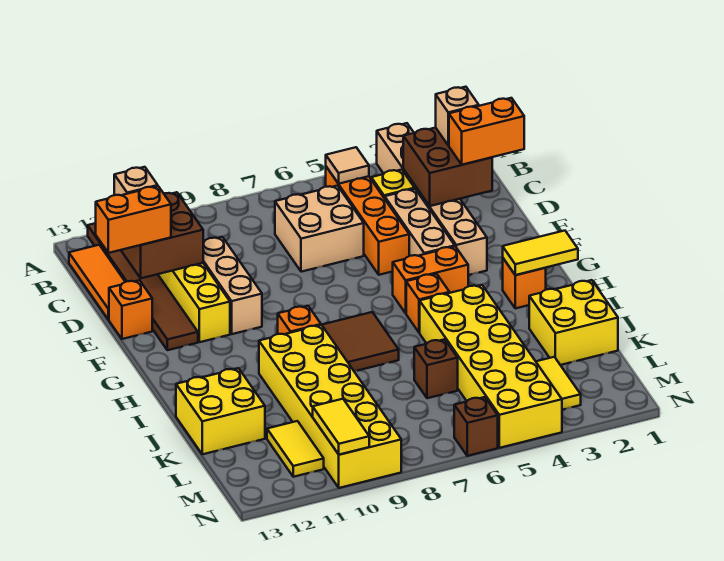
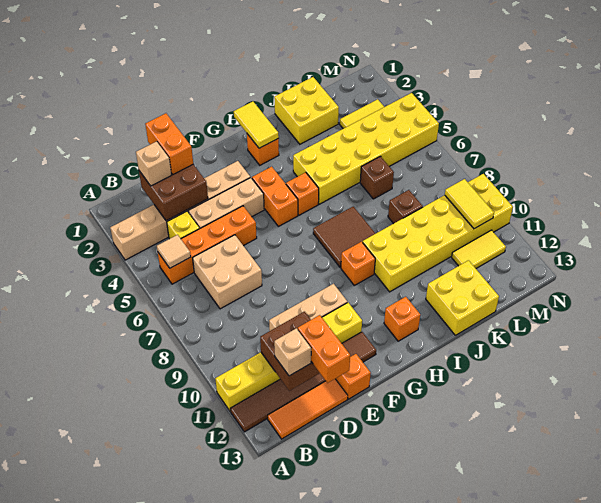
none -> orange brick H12 level 1
yellow tile M10:N10 level 2 -> yellow tile M9:M10 level 2
brown brick N6 level 1 -> brown brick K8 level 1

